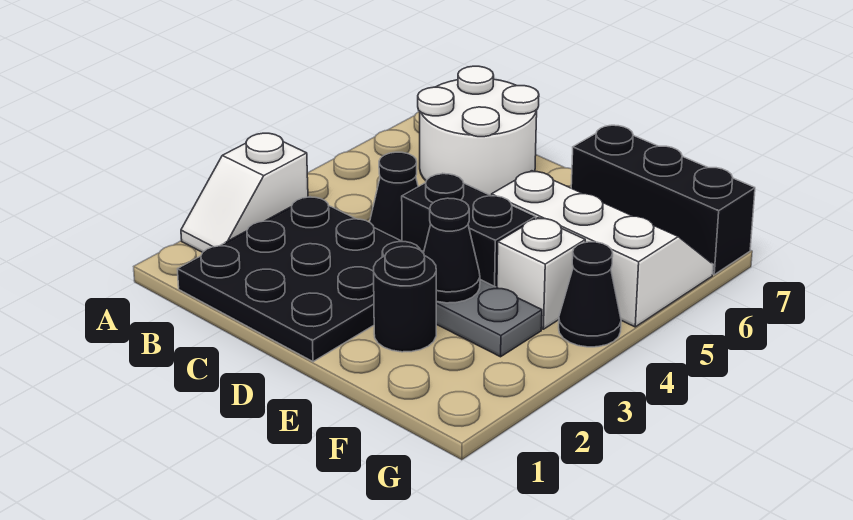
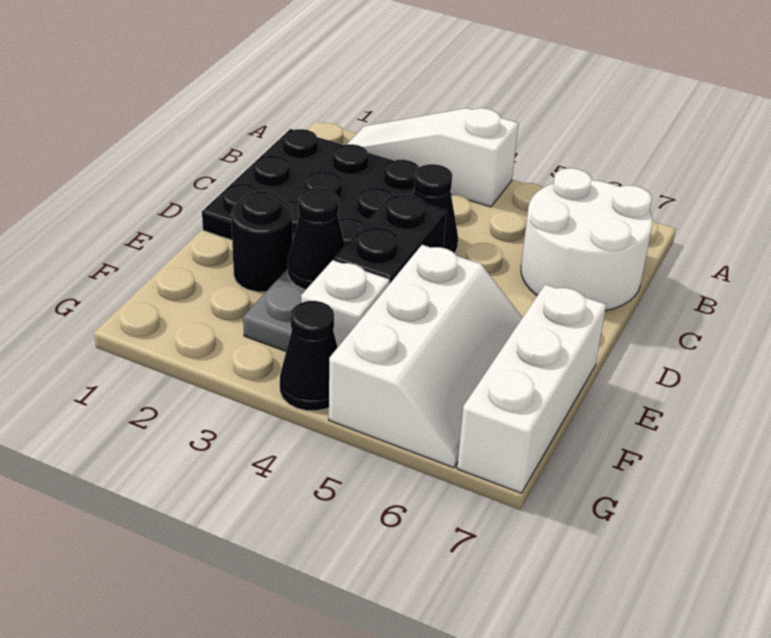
white slope A2:A3 level 1 top 3 -> white slope A2:A4 level 1 top 4
black brick E7:G7 level 1 -> white brick E7:G7 level 1

